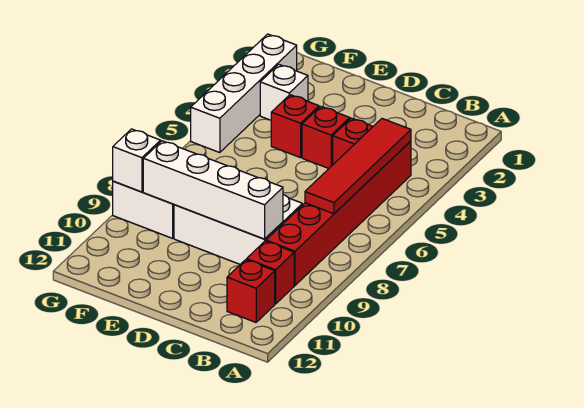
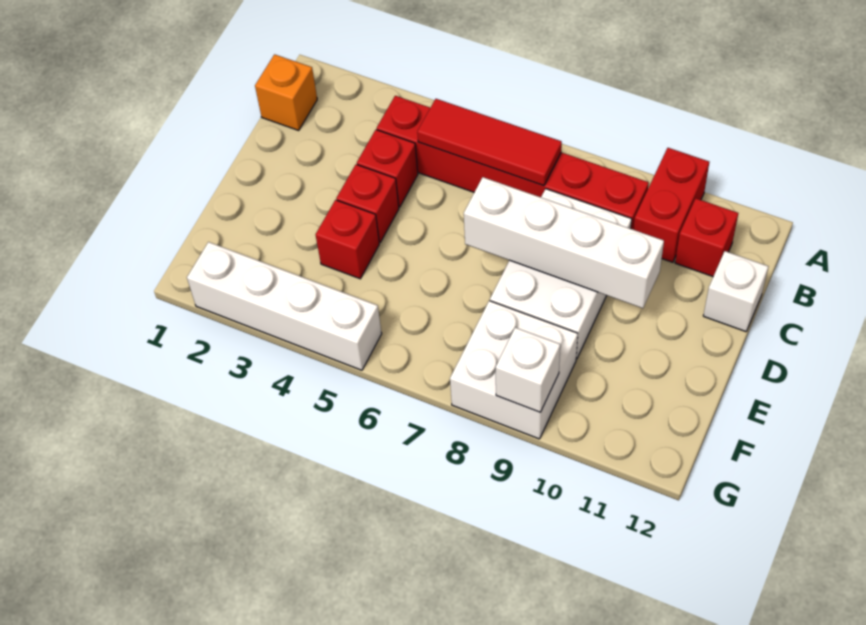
none -> orange brick B1 level 1
red tile B4:B7 level 2 -> red tile B5:B7 level 2
red brick B10 level 1 -> red brick A10:B10 level 1
white brick C9:F9 level 2 -> white brick D7:D10 level 2
white brick F3 level 1 -> white brick C12 level 1

